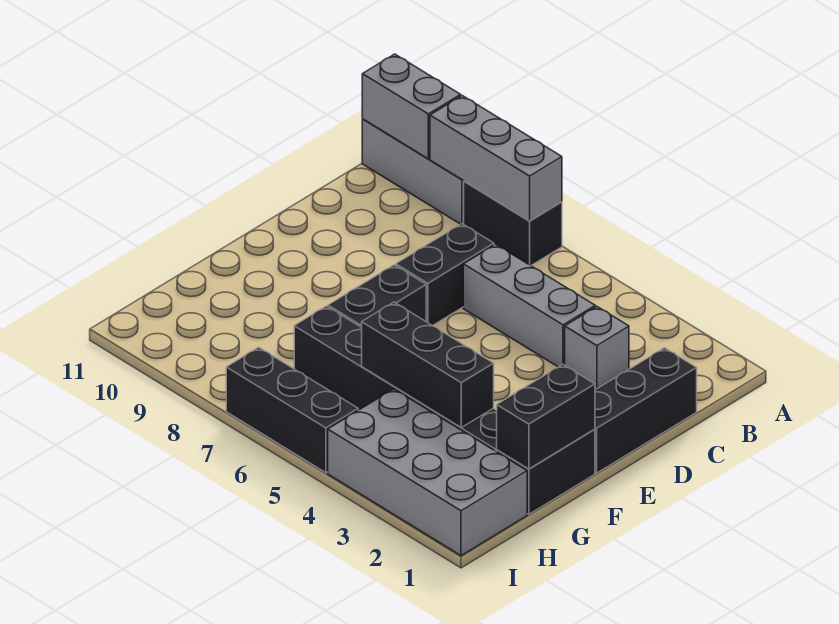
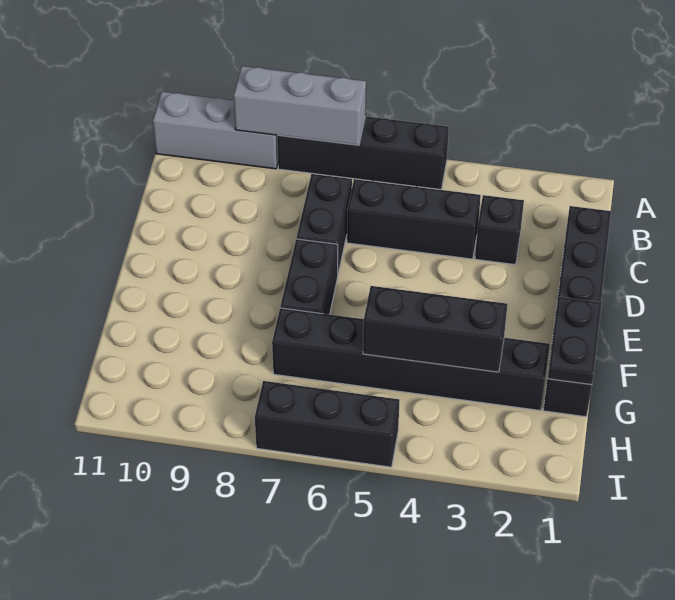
black brick A7:A8 level 1 -> black brick A5:A8 level 1
grey brick A10:A11 level 2 -> none
grey brick C3 level 1 -> black brick C3 level 1
grey brick C4:C6 level 1 -> black brick C4:C6 level 1
black brick F1:G1 level 2 -> black plate F1:G1 level 2
grey brick H1:I4 level 1 -> none

